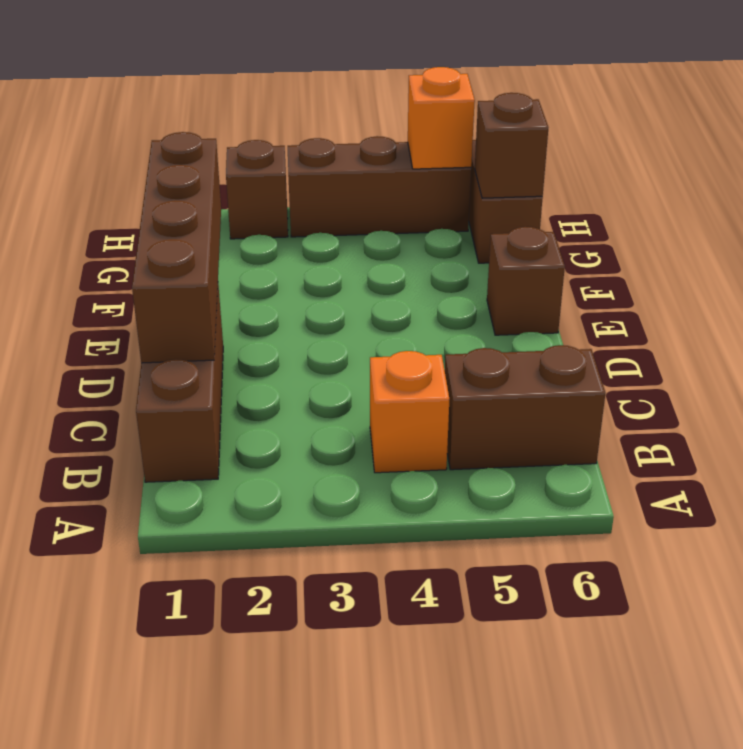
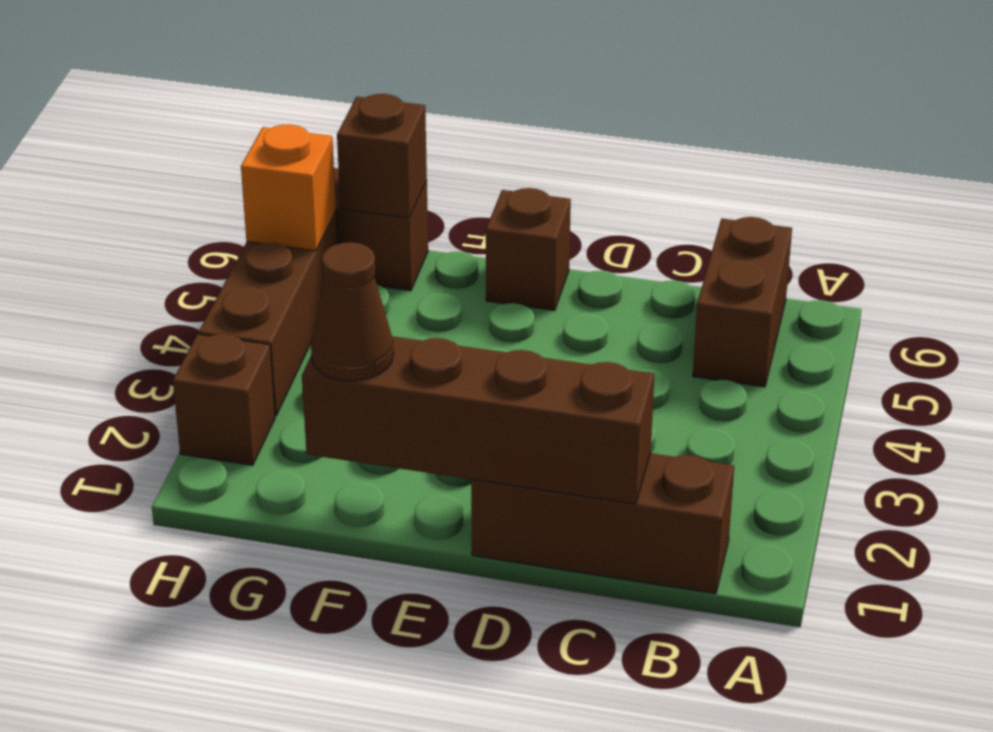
orange brick B4 level 1 -> none
none -> brown cone F1 level 3

